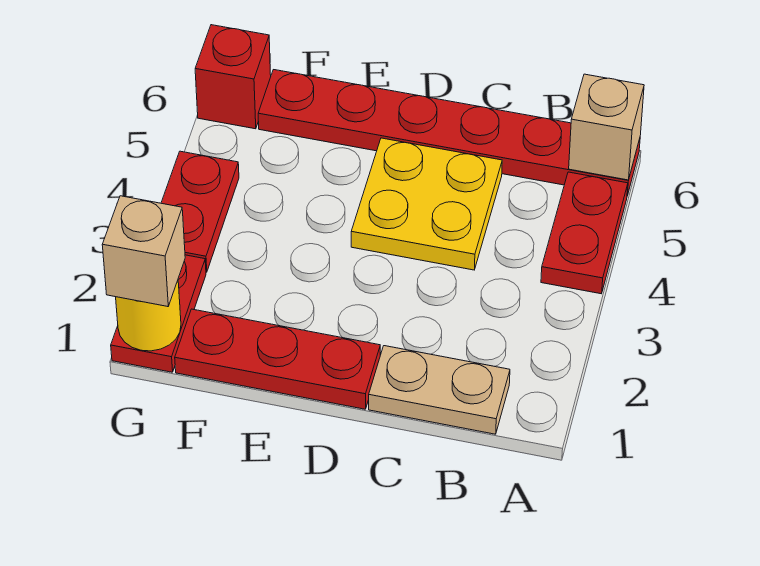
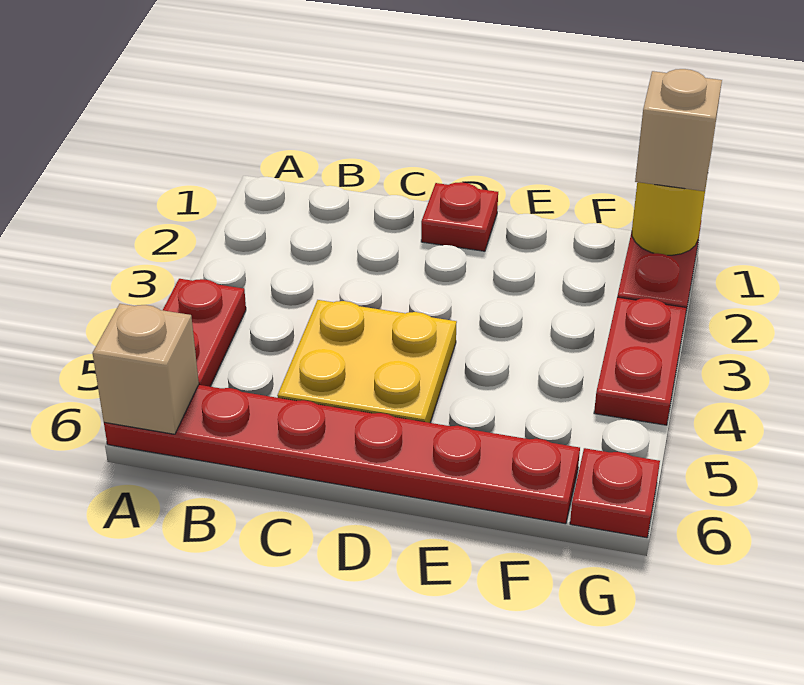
tan plate B1:C1 level 1 -> none
red plate D1:F1 level 1 -> red plate D1 level 1
red brick G6 level 1 -> red plate G6 level 1

